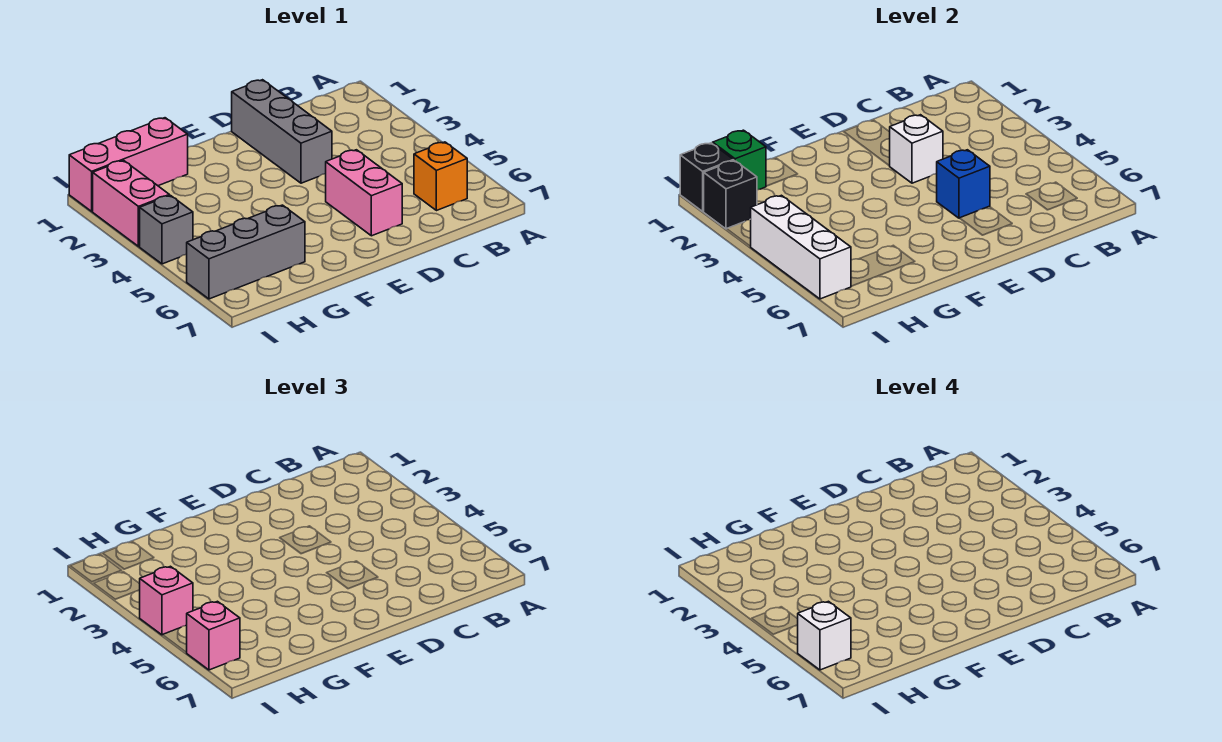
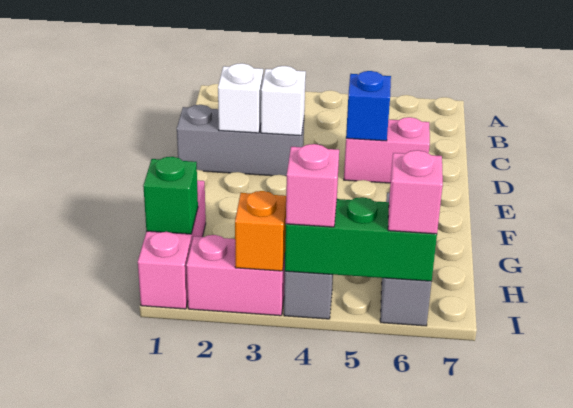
orange brick B6 level 1 -> orange brick I3 level 2
black brick I1 level 2 -> none
black brick I2 level 2 -> none
white brick I4:I6 level 2 -> green brick I4:I6 level 2
white brick I6 level 4 -> white brick D2 level 2

